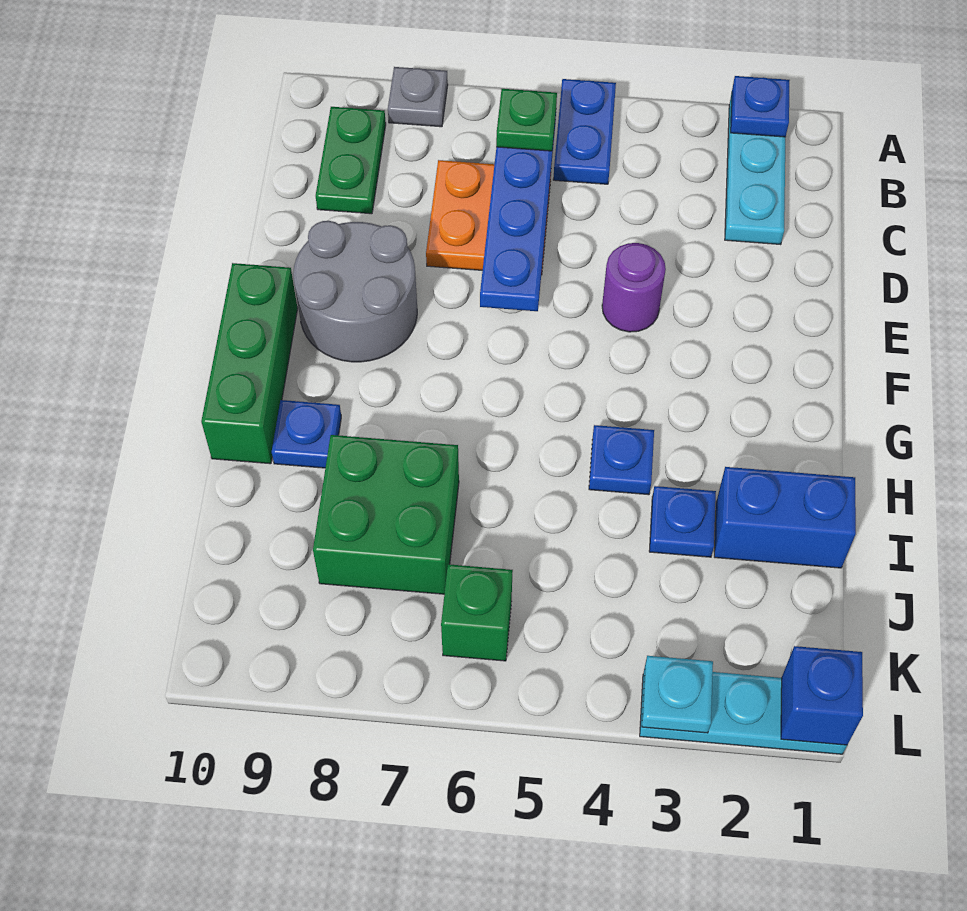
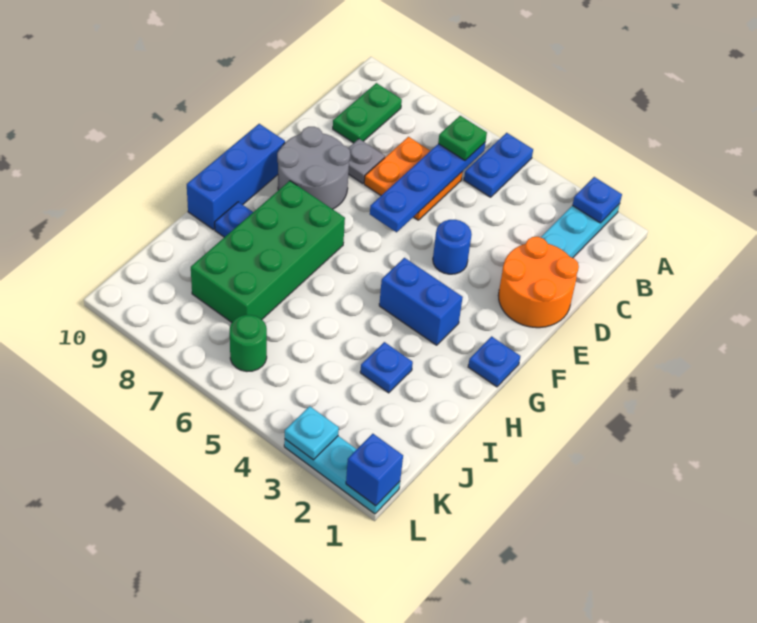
grey plate A8 level 1 -> grey plate D8 level 1
none -> orange round brick D1:E2 level 1
purple round brick E4 level 1 -> blue round brick E4 level 1
green brick F10:H10 level 1 -> blue brick F10:H10 level 1
blue plate H4 level 1 -> blue plate G1 level 1
blue brick I1:I2 level 1 -> blue brick G3:G4 level 1
green brick I7:J8 level 1 -> green brick G7:J8 level 1
green brick K6 level 1 -> green round brick K6 level 1

